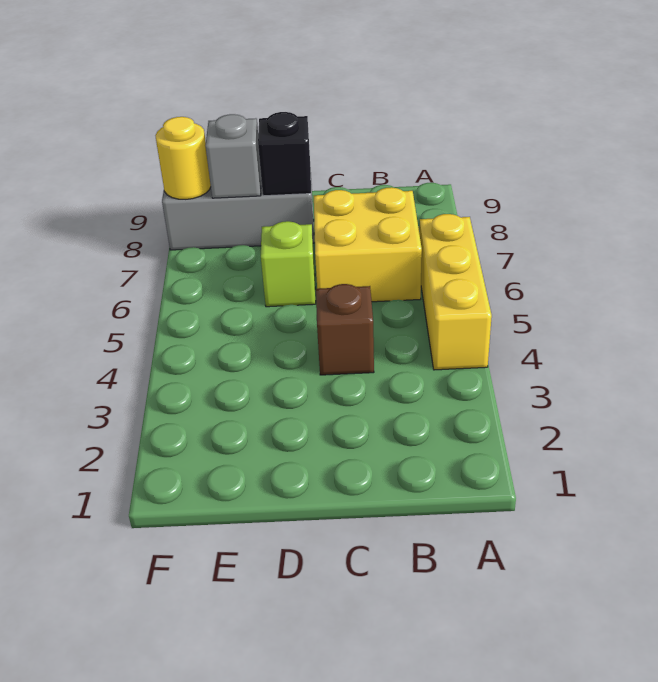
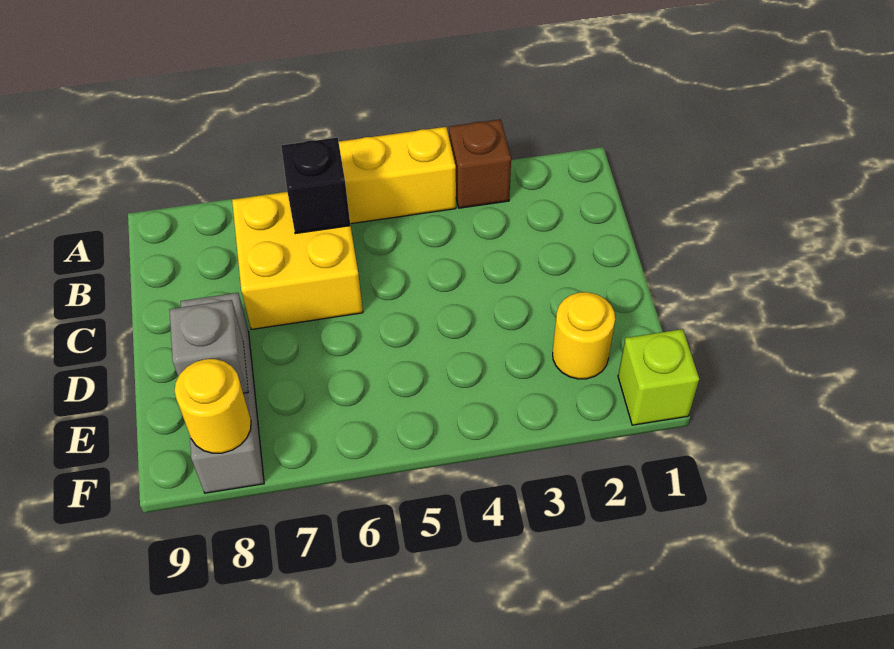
brown brick C4 level 1 -> brown brick A3 level 1
lime brick D6 level 1 -> lime brick F1 level 1
black brick D8 level 2 -> black brick B6 level 2
none -> yellow round brick E2 level 1

